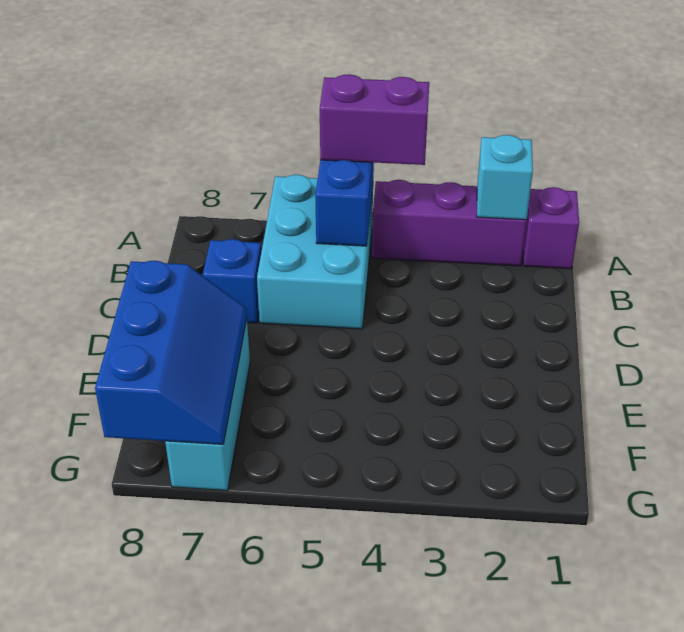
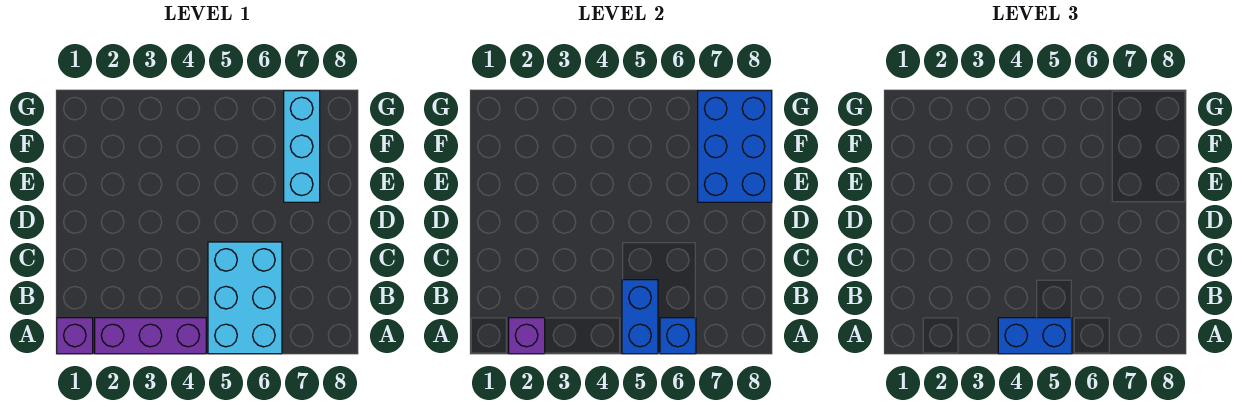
cyan brick A2 level 2 -> purple brick A2 level 2
purple brick A4:A5 level 3 -> blue brick A4:A5 level 3
blue brick C7 level 1 -> blue brick A6 level 2
blue slope E7:G8 level 2 top 8 -> blue brick E7:G8 level 2

